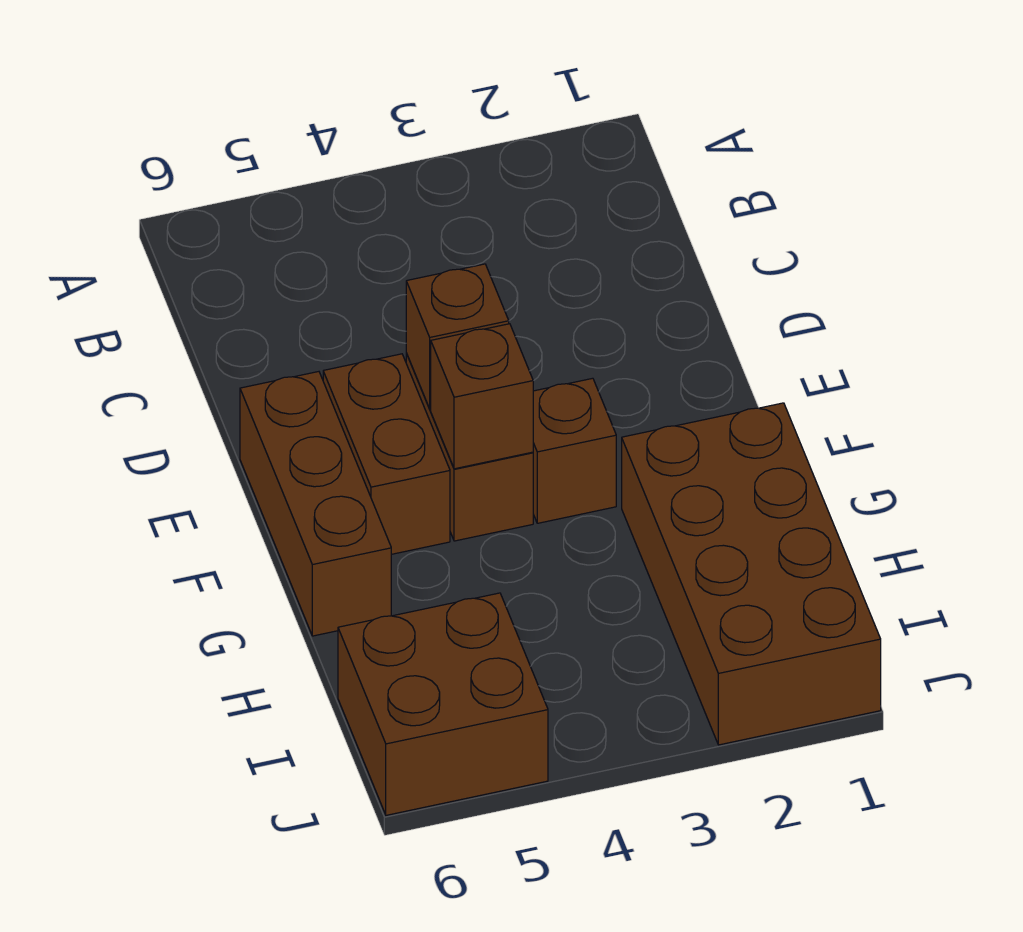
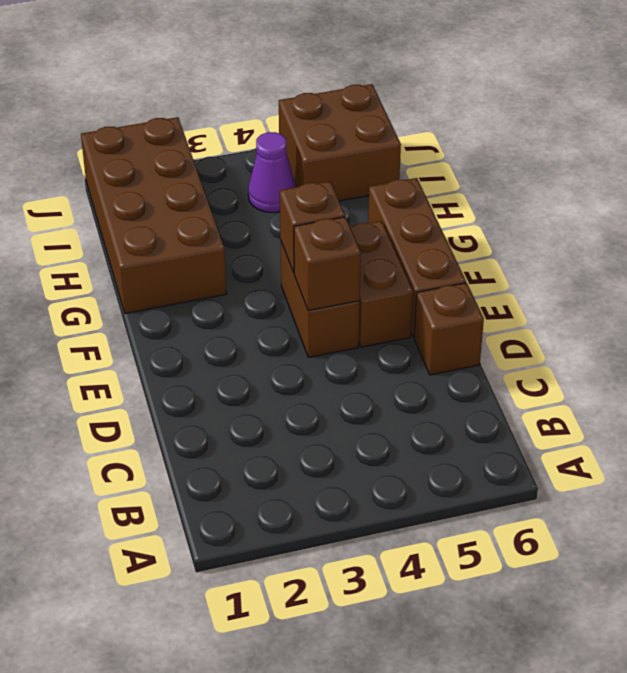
brown brick F3 level 1 -> brown brick D6 level 1
none -> purple cone I4 level 1

